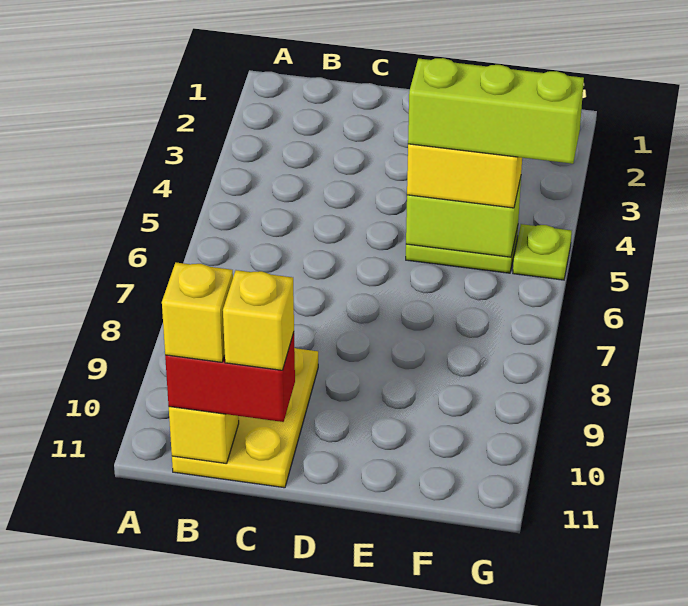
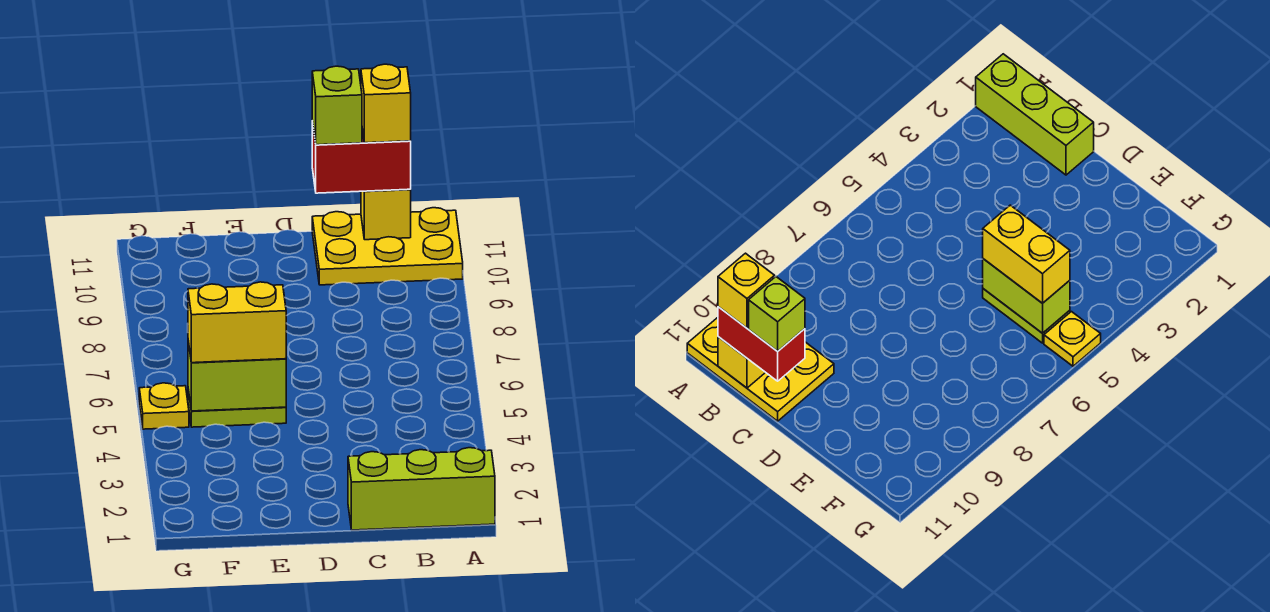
yellow plate B9:C11 level 1 -> yellow plate A10:C11 level 1
yellow brick C11 level 4 -> lime brick C11 level 4
lime brick E5:G5 level 4 -> lime brick A1:C1 level 1
lime plate G5 level 1 -> yellow plate G5 level 1

